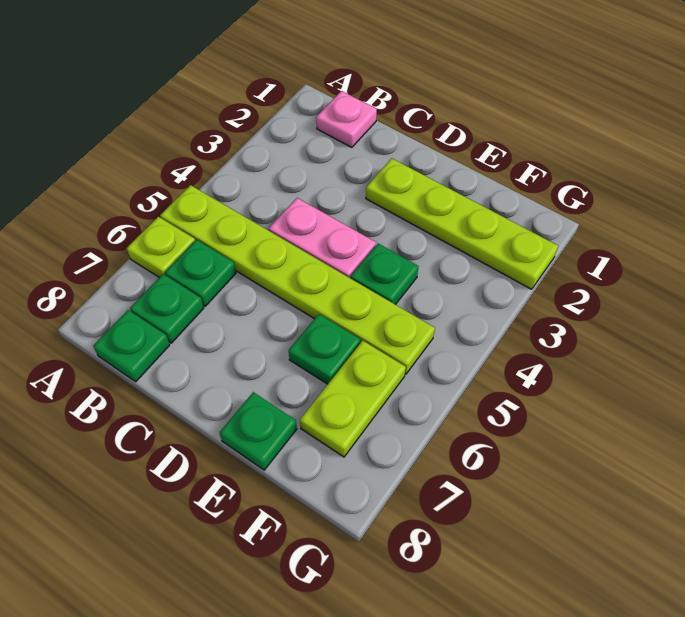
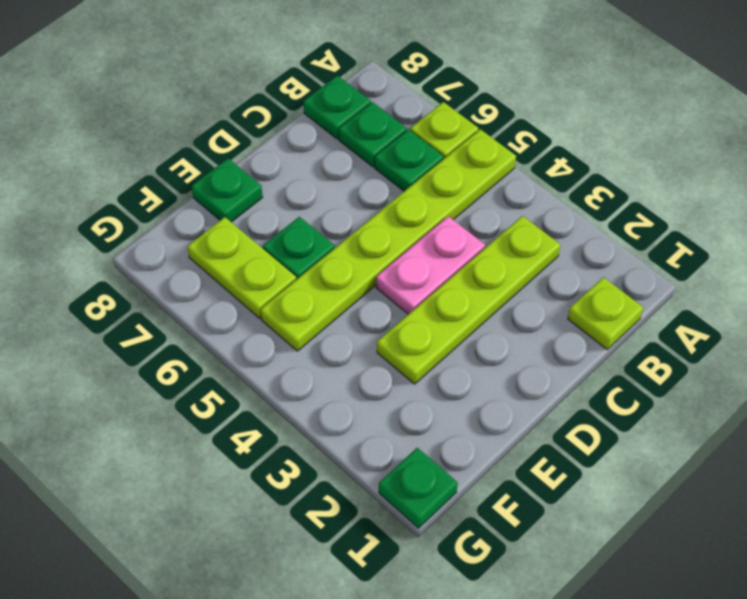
pink plate B1 level 1 -> lime plate B1 level 1
lime plate D2:G2 level 1 -> lime plate B3:E3 level 1
green plate E4 level 1 -> green plate G1 level 1

